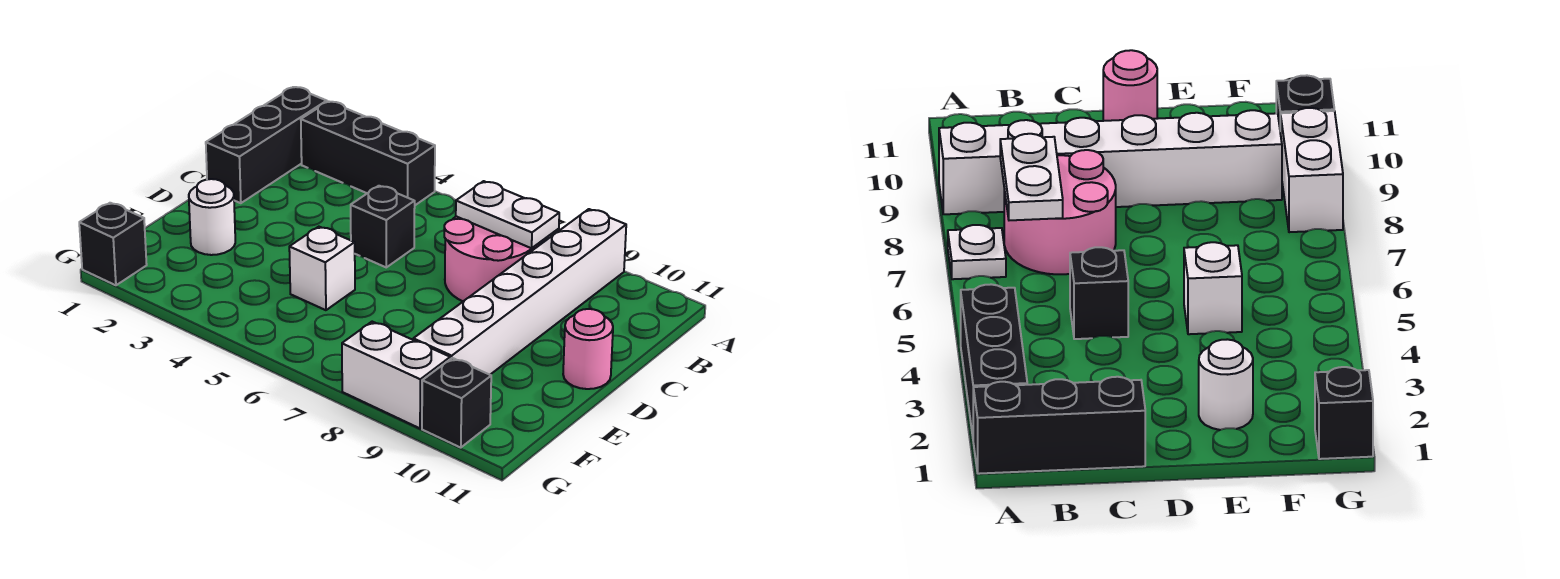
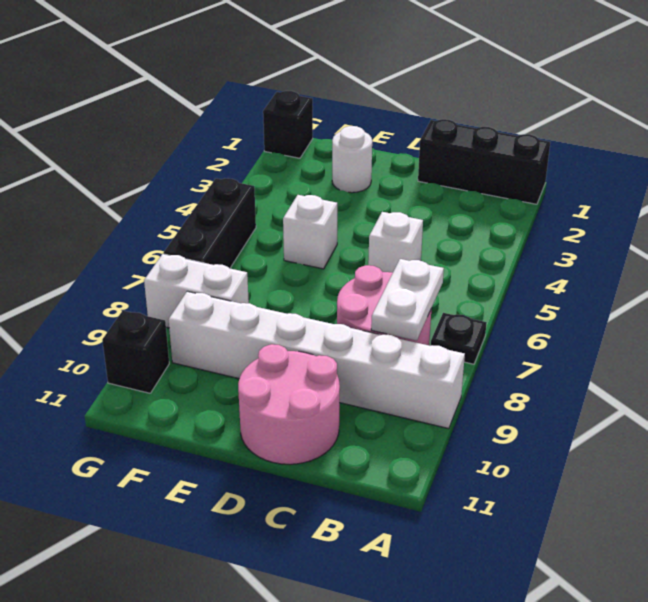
black brick A2:A4 level 1 -> black brick G5:G7 level 1
white plate A7 level 1 -> black plate A7 level 1
black brick C5 level 1 -> white brick C5 level 1
pink round brick D11 level 1 -> pink round brick C10:D11 level 1
white brick G8:G9 level 1 -> white brick F8:G8 level 1

